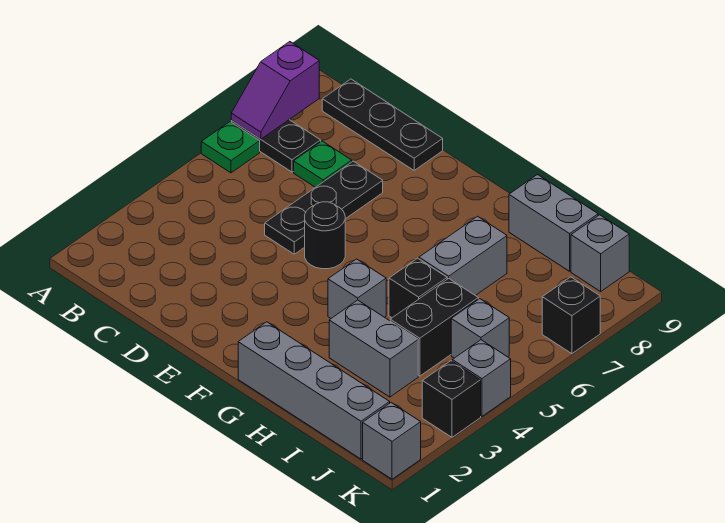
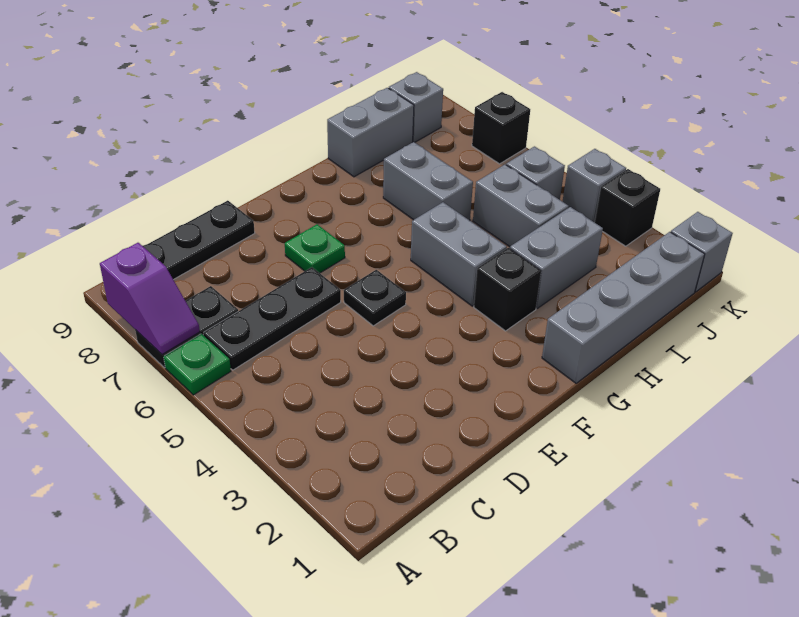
green plate C7 level 1 -> green plate E7 level 1
black plate D5:D7 level 1 -> black plate B6:D6 level 1
black round brick E5 level 1 -> black plate E5 level 1
grey brick G4 level 1 -> grey brick G4:G5 level 1
black brick H5 level 1 -> black brick G3 level 1
black brick I4:I5 level 1 -> grey brick I4:I5 level 1

